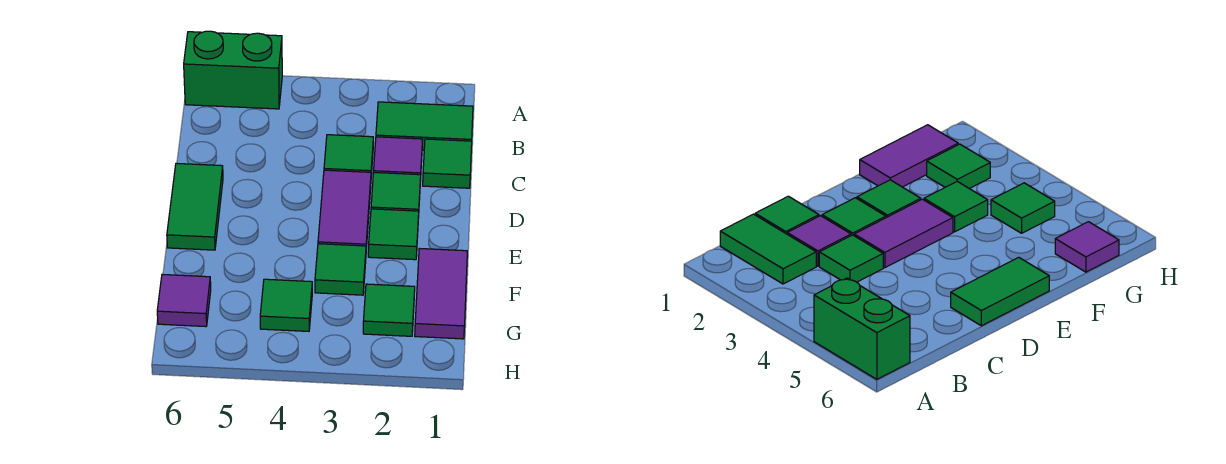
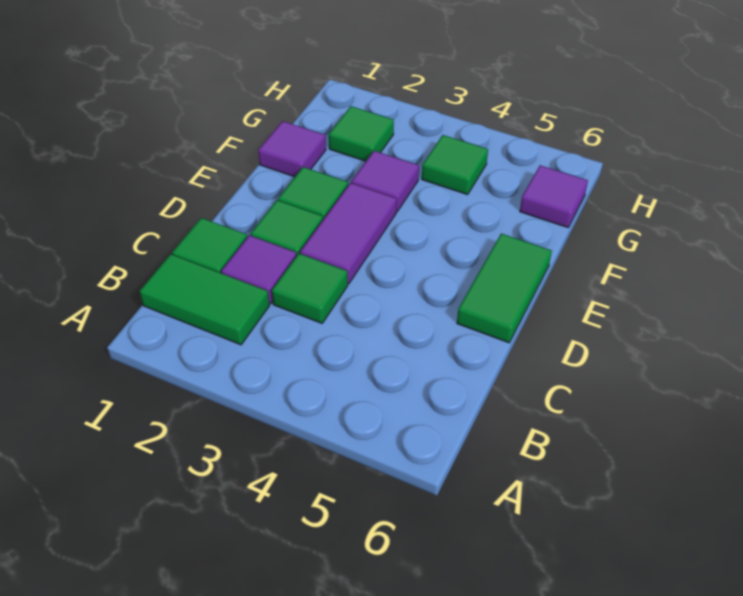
green brick A5:A6 level 1 -> none
purple tile F1:G1 level 1 -> purple tile F1 level 1
green tile F3 level 1 -> purple tile F3 level 1

